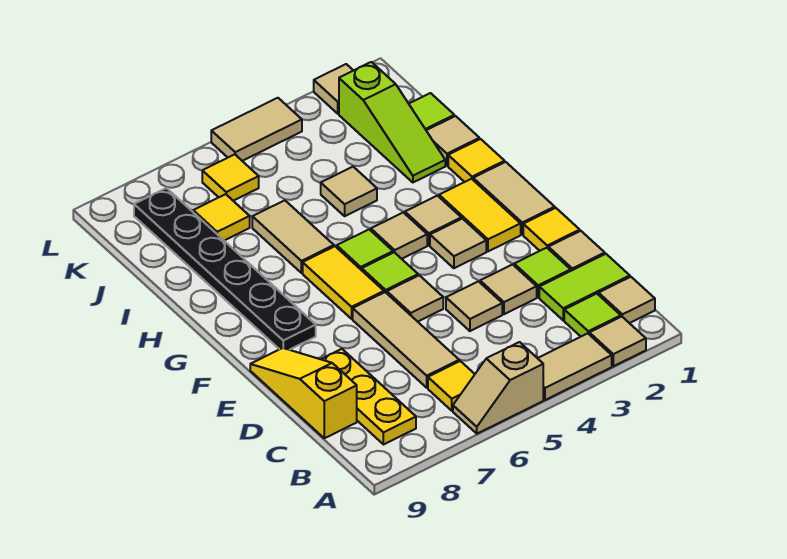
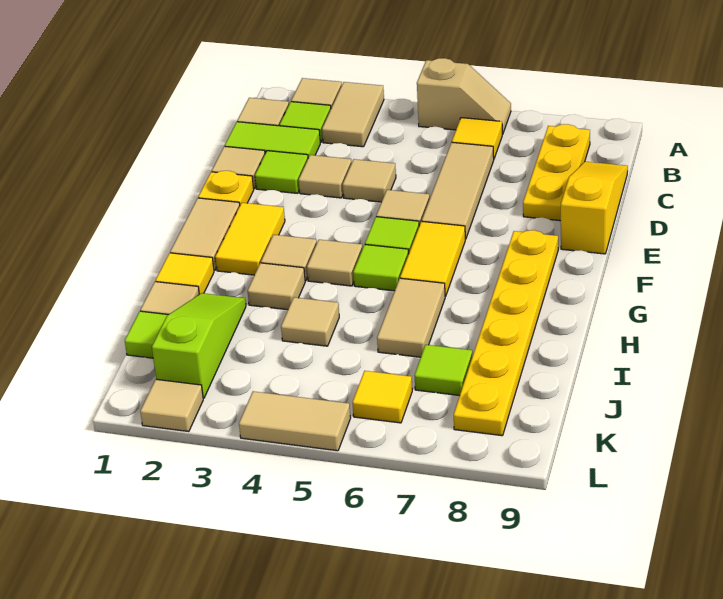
tan tile A3:A4 level 1 -> tan tile A3:B3 level 1
yellow slope C9:E9 level 1 top C -> yellow slope C9:E9 level 1 top E
yellow tile E1 level 1 -> yellow plate E1 level 1
tan tile F3 level 1 -> tan tile H3 level 1
black plate F8:K8 level 1 -> yellow plate F8:K8 level 1
yellow tile J7 level 1 -> lime tile J7 level 1

